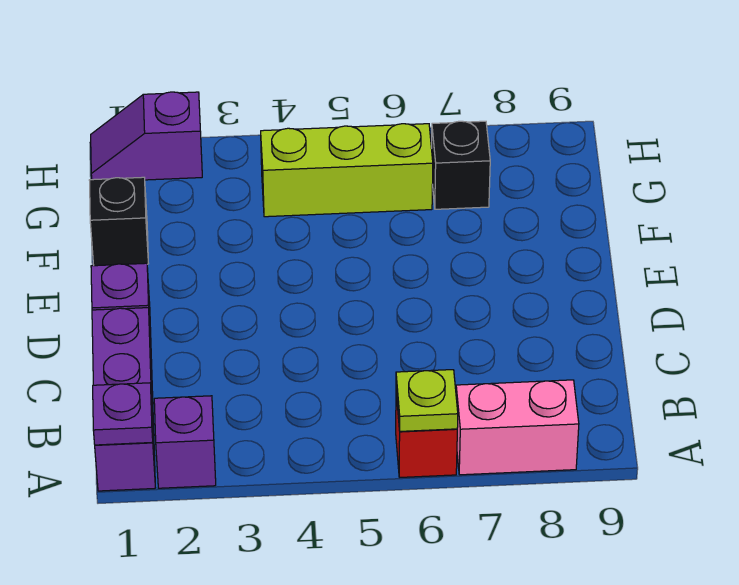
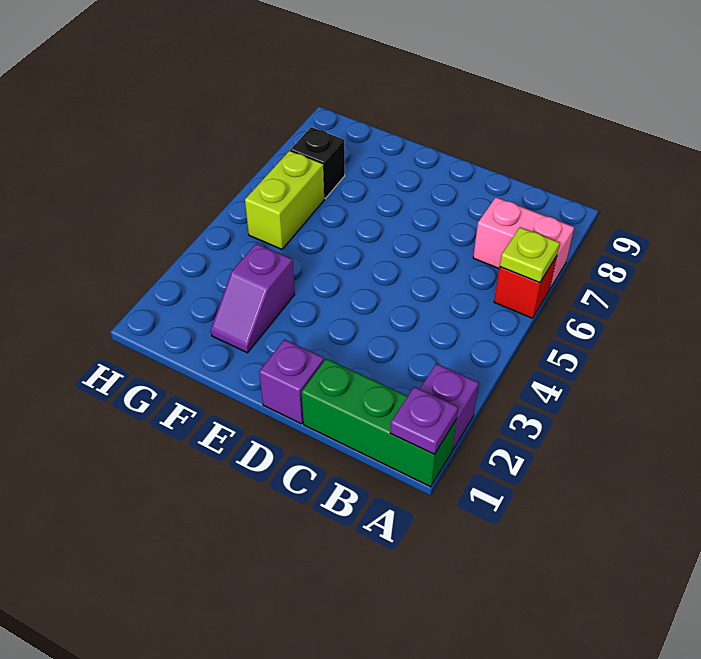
purple brick A1:C1 level 1 -> green brick A1:C1 level 1
pink brick A7:A8 level 1 -> pink brick A7:B7 level 1
black brick F1 level 1 -> none
lime brick G4:G6 level 1 -> lime brick G5:G6 level 1
purple slope H1:H2 level 1 top 2 -> purple slope F2:F3 level 1 top 3

